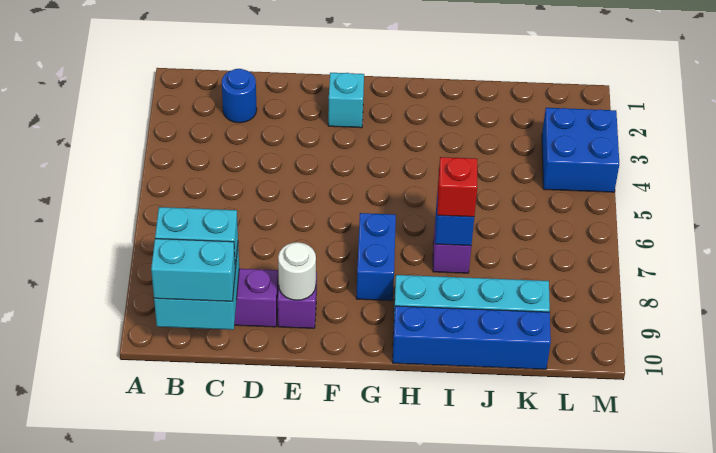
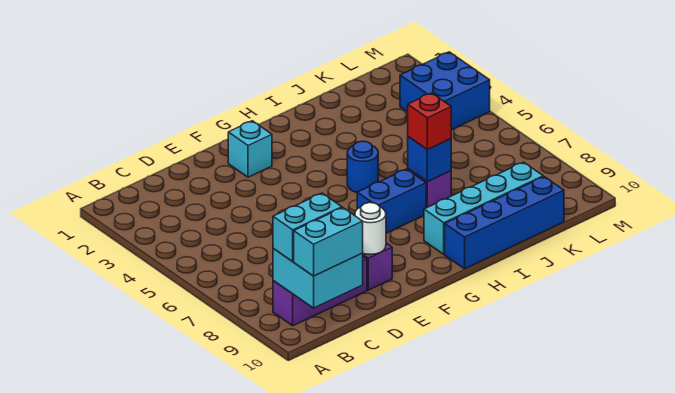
blue round brick C2 level 1 -> blue round brick H5 level 1
blue brick G7:G8 level 1 -> blue brick G7:H7 level 1

